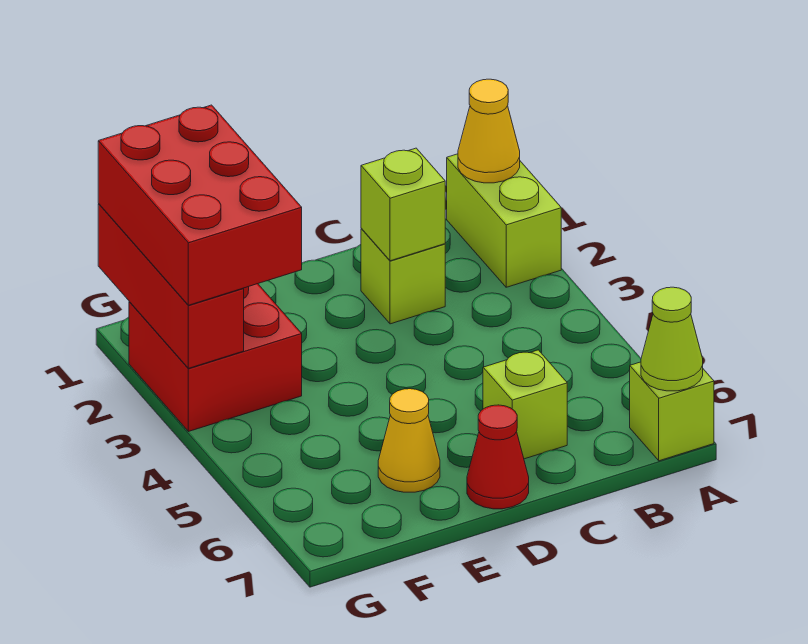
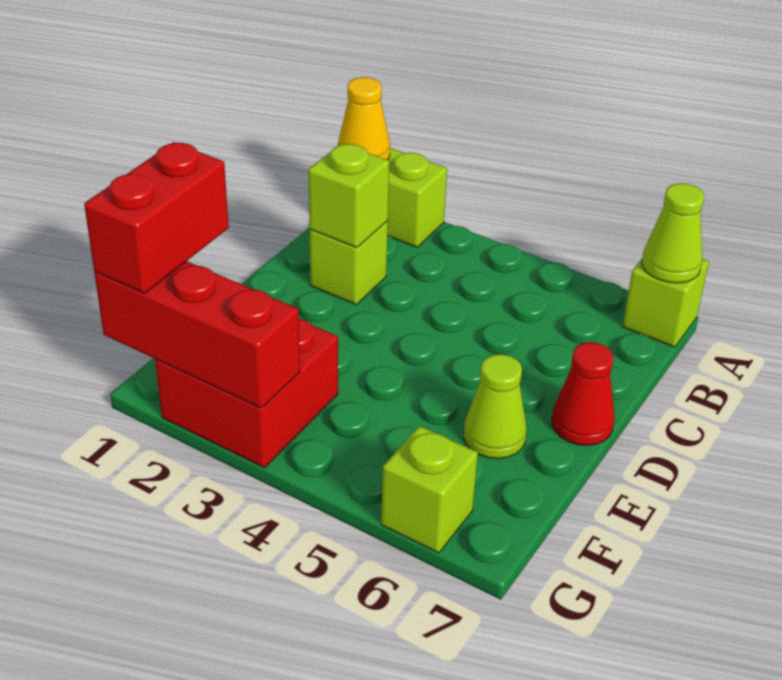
lime brick C6 level 1 -> lime brick G6 level 1
yellow cone E6 level 1 -> lime cone E6 level 1
red brick F1:G3 level 3 -> red brick F1:G1 level 3

